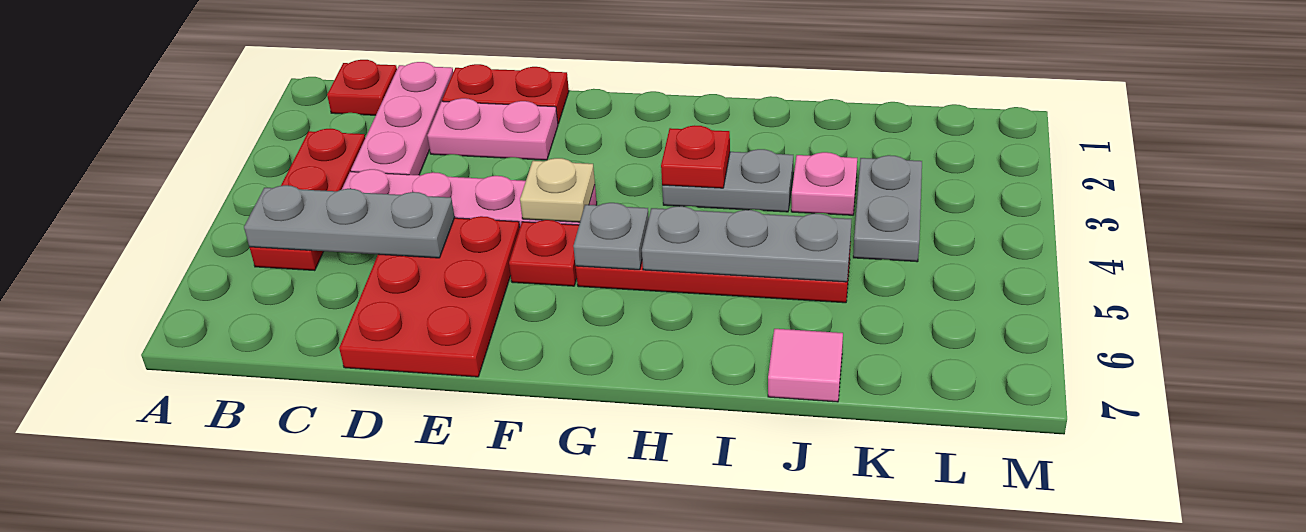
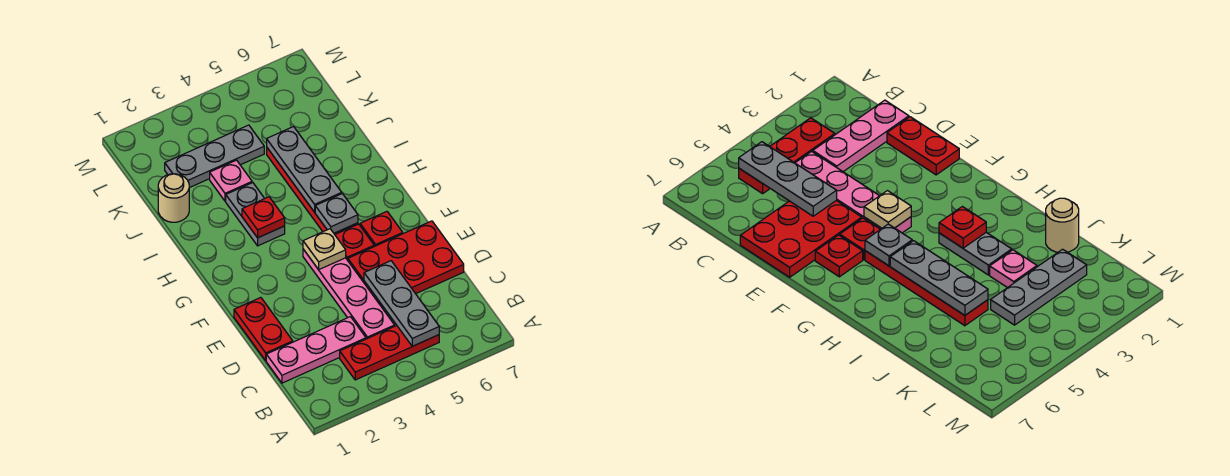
red plate B1 level 1 -> red plate F6 level 1
pink plate D2:E2 level 1 -> none
none -> tan round brick J1 level 1
pink tile J7 level 1 -> none
grey plate K3:K4 level 1 -> grey plate K2:K4 level 1

